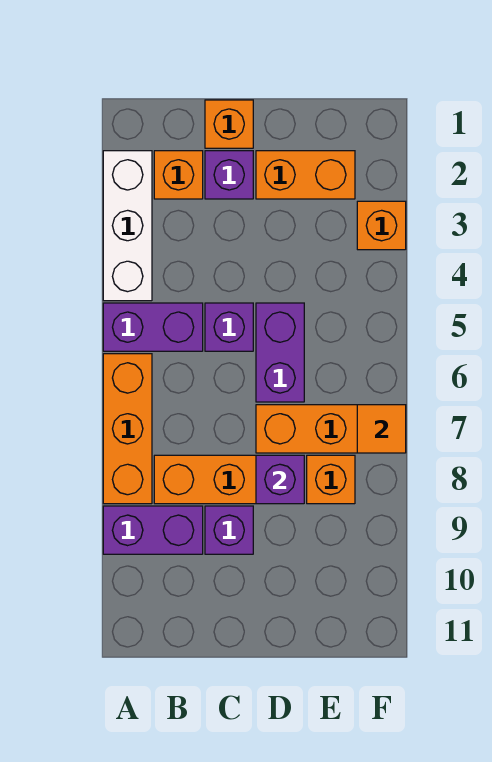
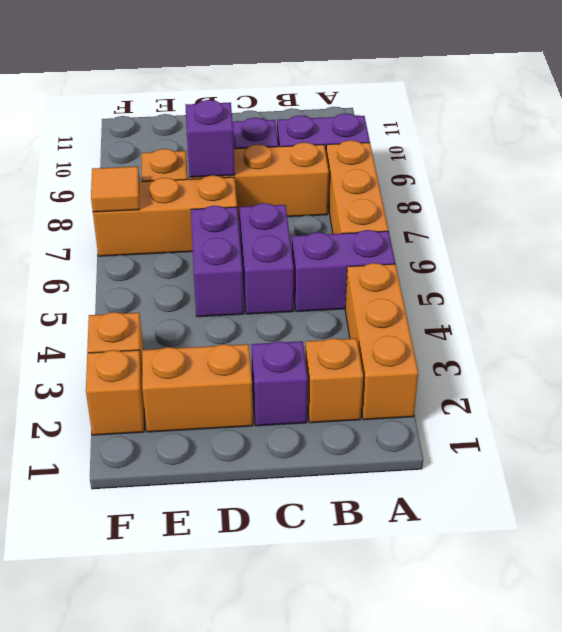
white brick A2:A4 level 1 -> orange brick A2:A4 level 1
orange brick C1 level 1 -> orange brick F2 level 1
purple brick C5 level 1 -> purple brick C5:C6 level 1

